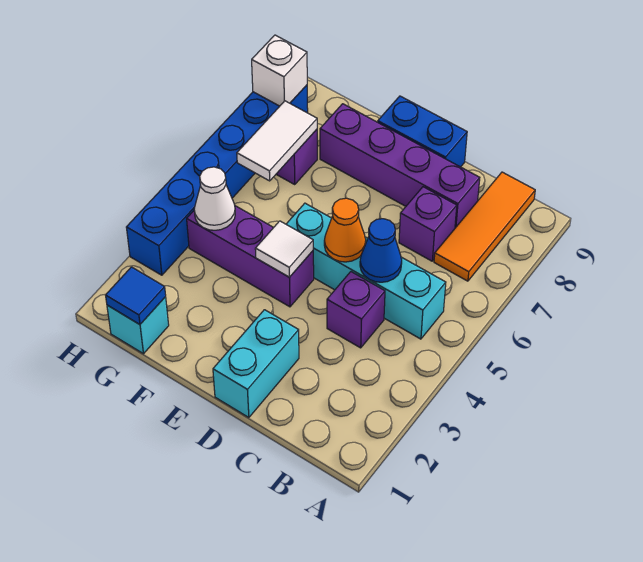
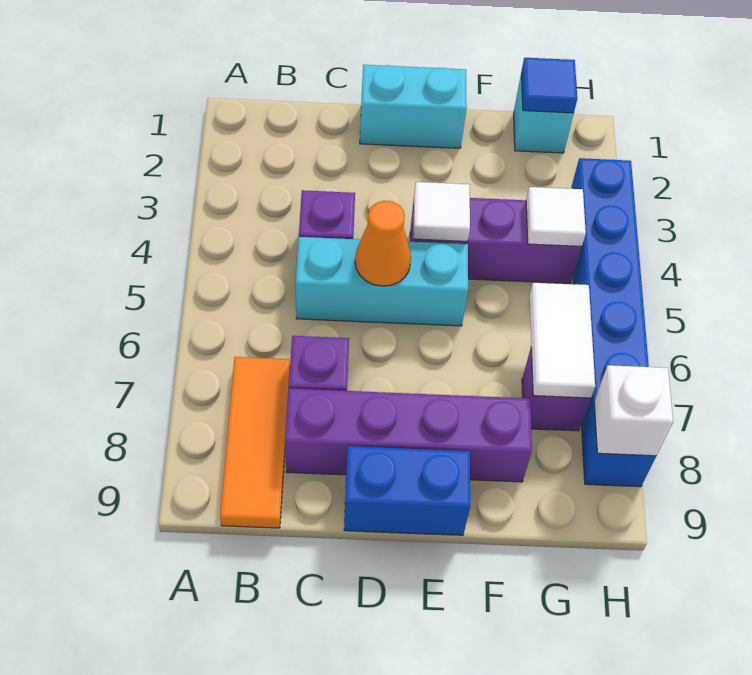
cyan brick B5:E5 level 1 -> cyan brick C5:E5 level 1
blue cone C5 level 2 -> none
cyan brick D1:D2 level 1 -> cyan brick D1:E1 level 1
white cone G4 level 2 -> white tile G4 level 2

